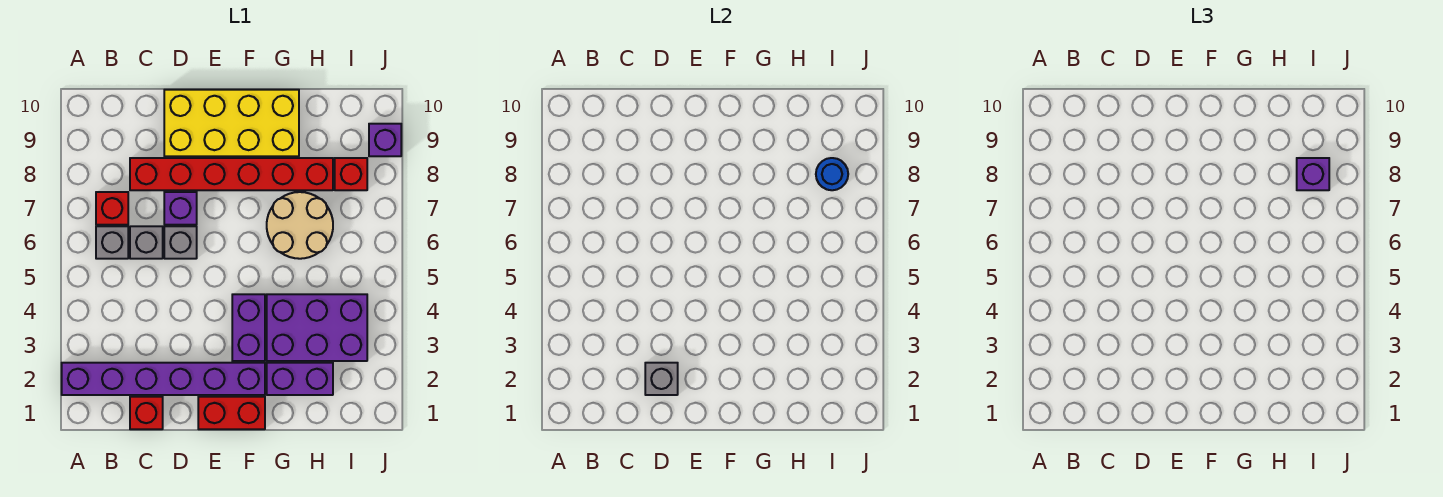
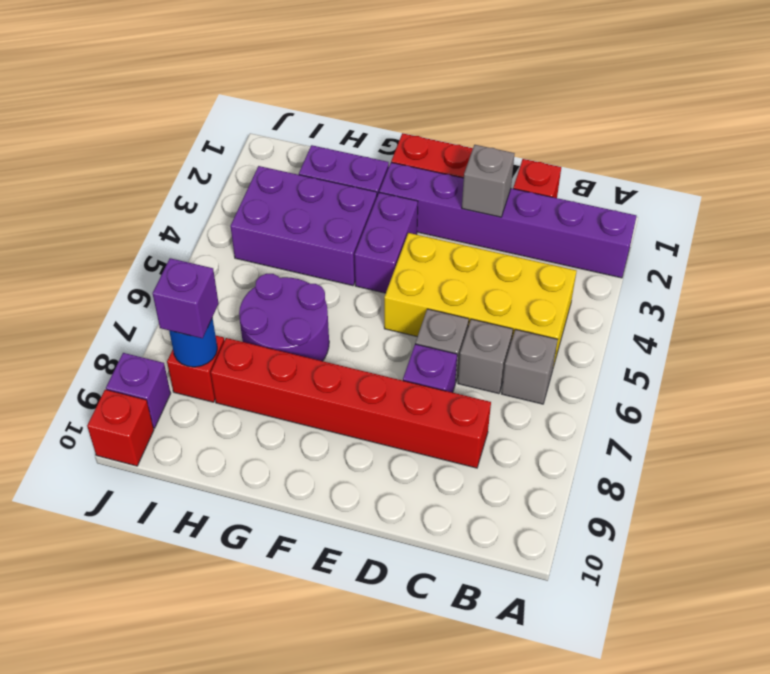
red brick B7 level 1 -> red brick J10 level 1
yellow brick D9:G10 level 1 -> yellow brick B4:E5 level 1
tan round brick G6:H7 level 1 -> purple round brick G6:H7 level 1

